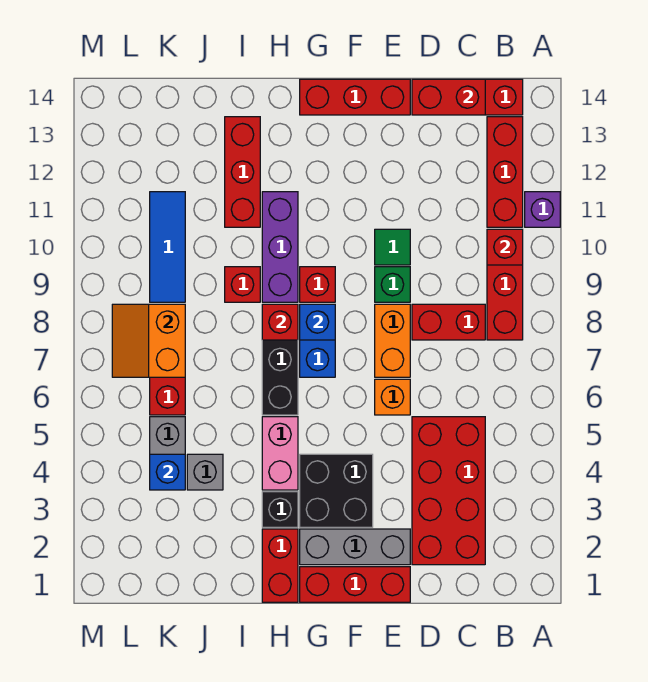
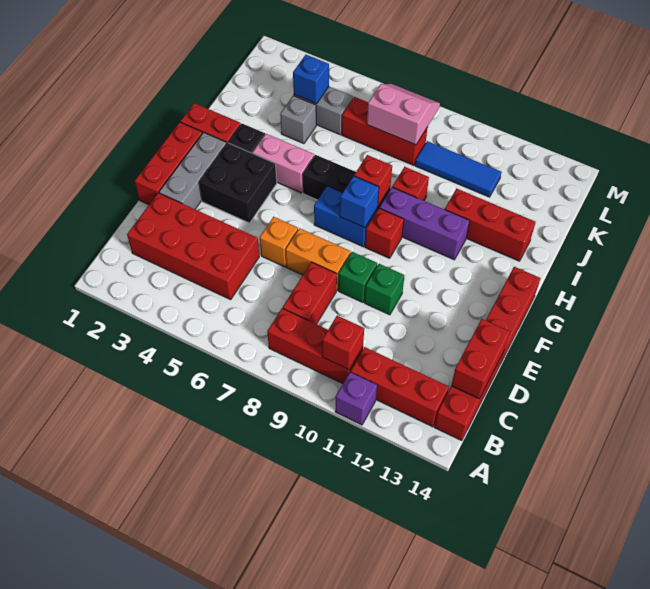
green tile E10 level 1 -> green brick E10 level 1
orange slope K7:L8 level 2 top K -> pink slope K7:L8 level 2 top K

